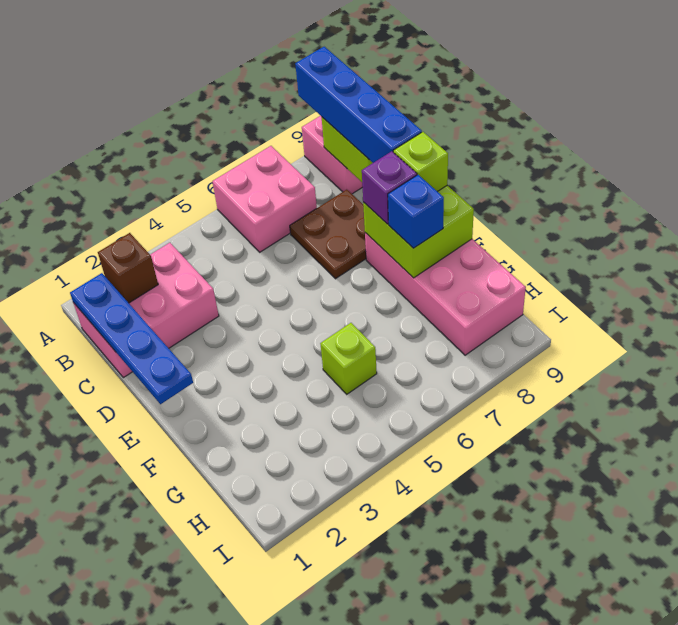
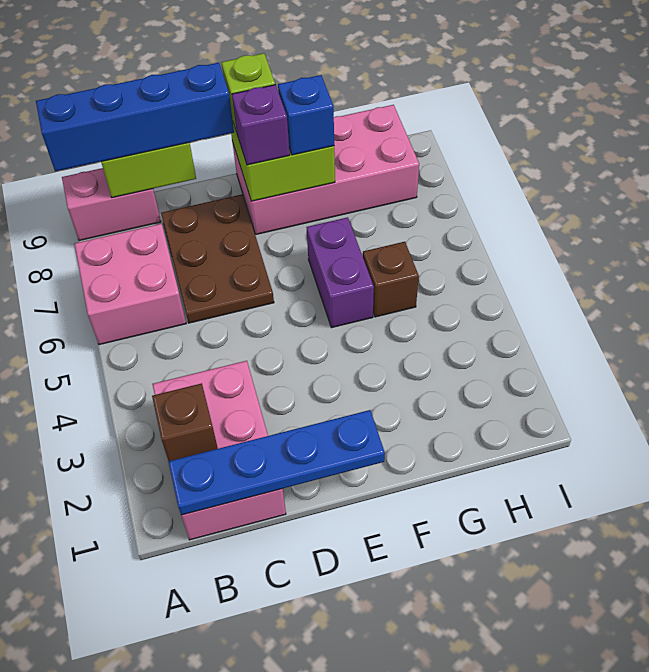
brown plate C7:D8 level 1 -> brown plate C6:D8 level 1
none -> purple brick F5:F6 level 1
lime brick G5 level 1 -> brown brick G5 level 1

